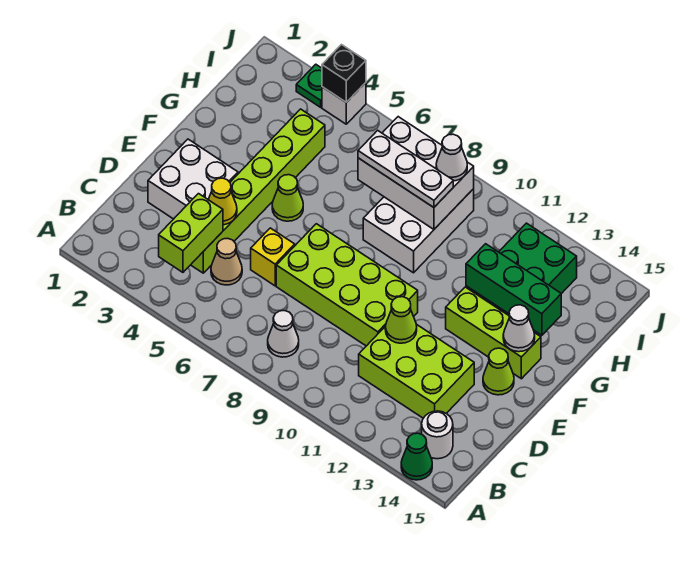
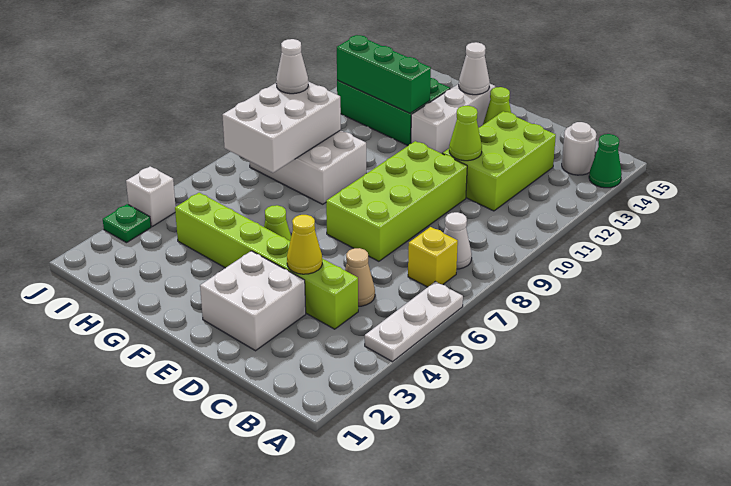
lime brick B4:C4 level 2 -> none
yellow brick D6 level 1 -> yellow brick B7 level 1
lime brick F12:F14 level 1 -> white brick F12:F14 level 1
green brick G12:G14 level 2 -> green brick G12:I12 level 2
white plate H7:H9 level 3 -> white plate A4:A6 level 1
black brick J4 level 2 -> none

